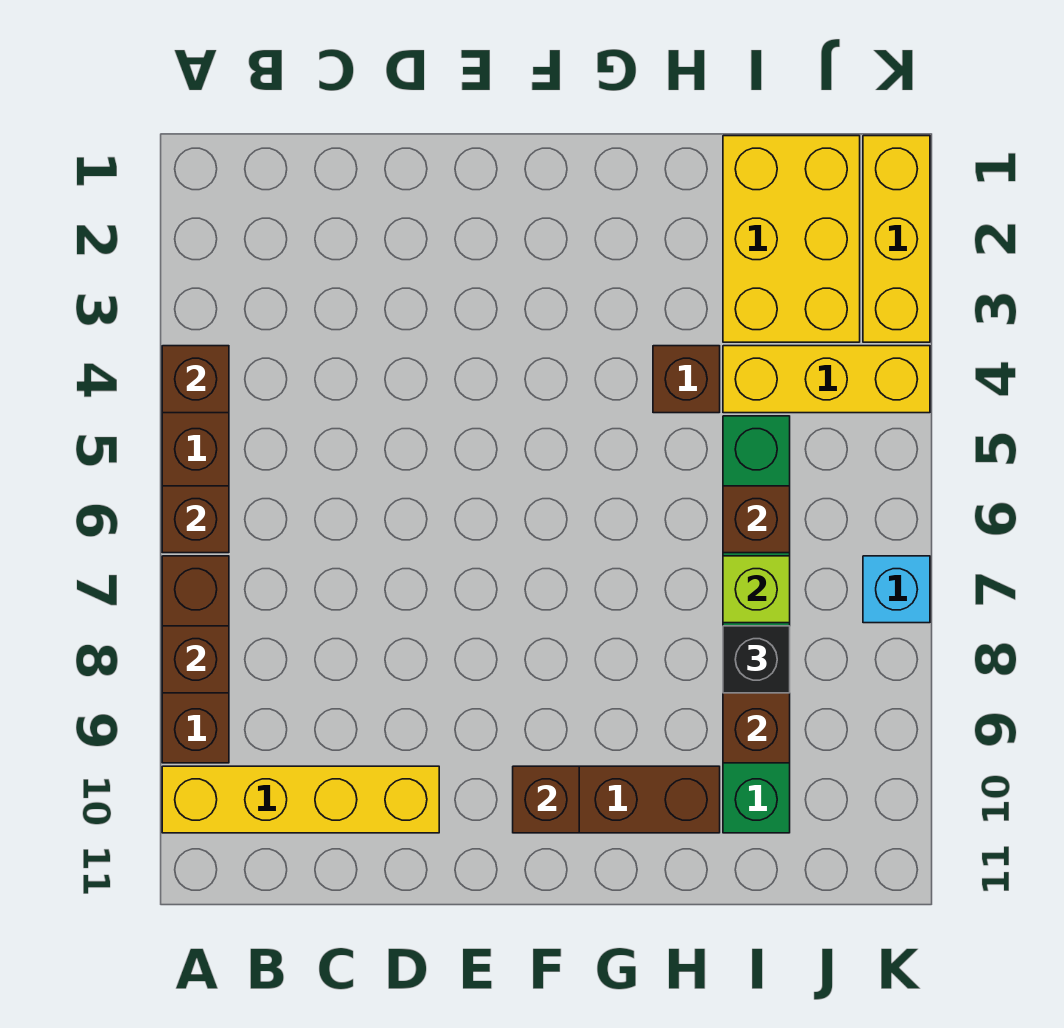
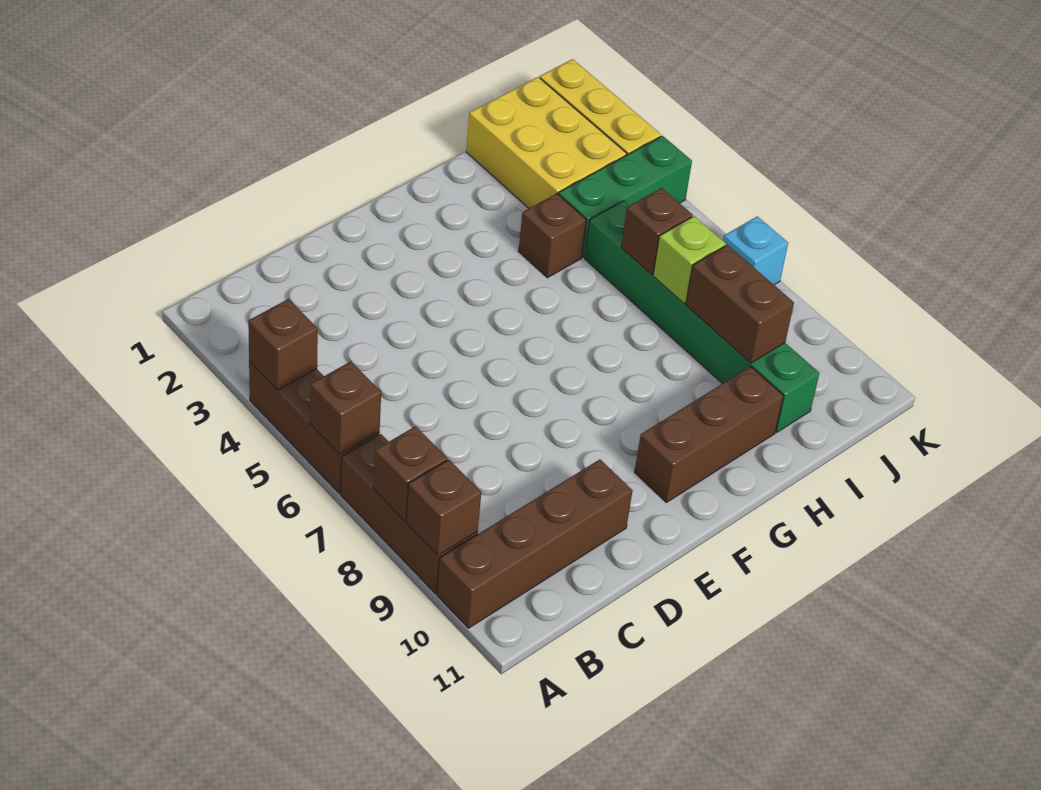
yellow brick A10:D10 level 1 -> brown brick A10:D10 level 1
brown brick F10 level 2 -> brown brick A9 level 2
yellow brick I4:K4 level 1 -> green brick I4:K4 level 1
black brick I8 level 3 -> none

